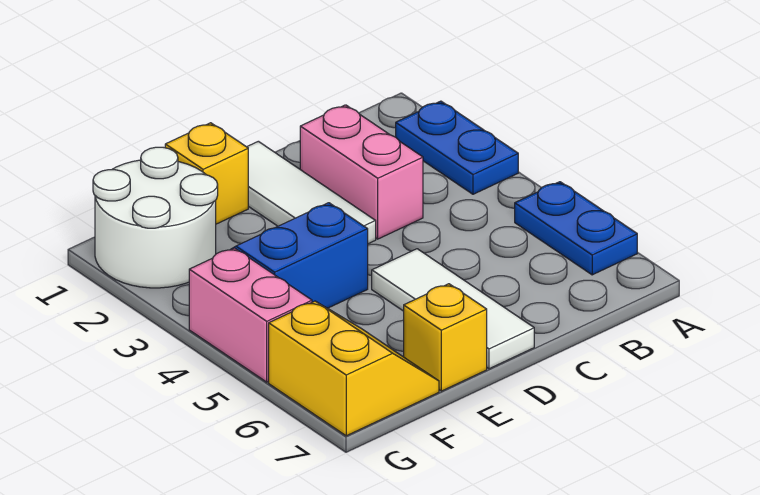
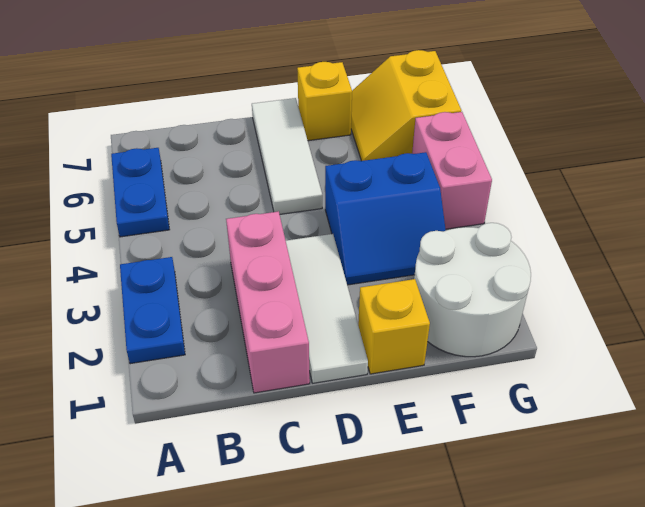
pink brick C2:C3 level 1 -> pink brick C1:C3 level 1

